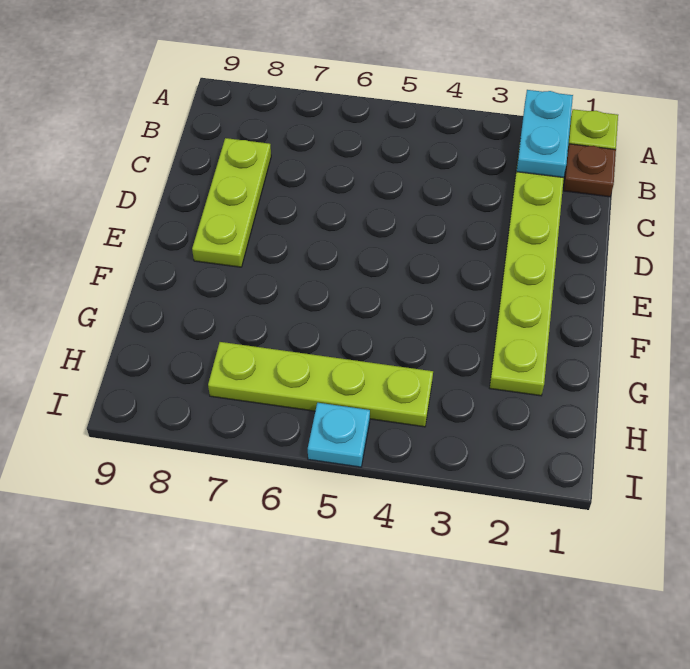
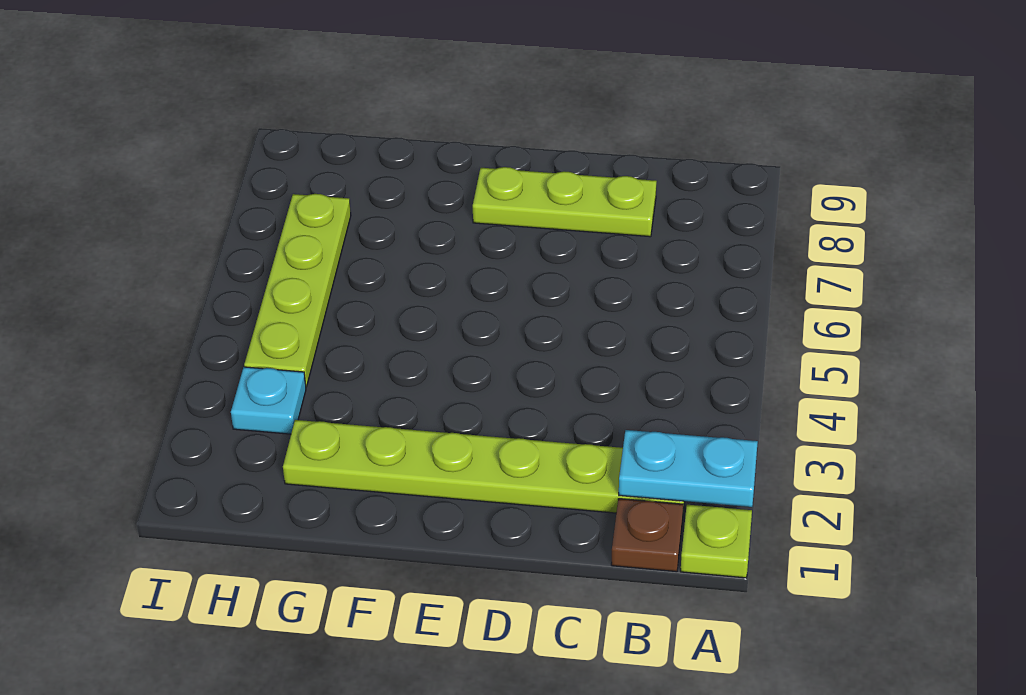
cyan plate I5 level 1 -> cyan plate H3 level 1

